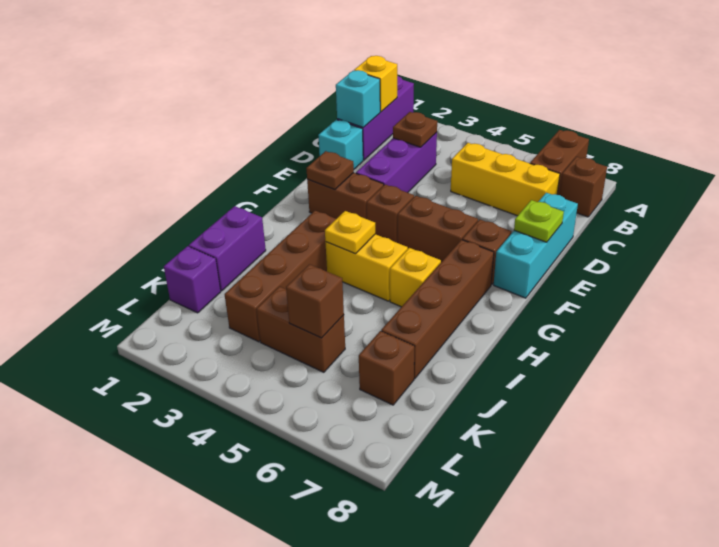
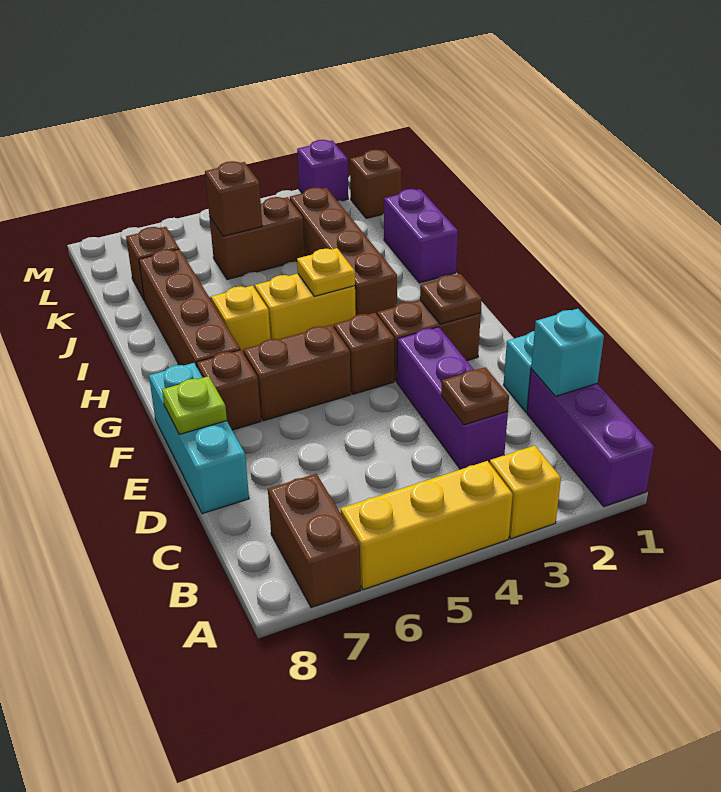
yellow brick B1 level 2 -> yellow brick A3 level 1
brown brick B8 level 1 -> brown brick L1 level 1
yellow brick C5:C7 level 1 -> yellow brick A4:A6 level 1
purple brick K1 level 1 -> purple brick M2 level 1

